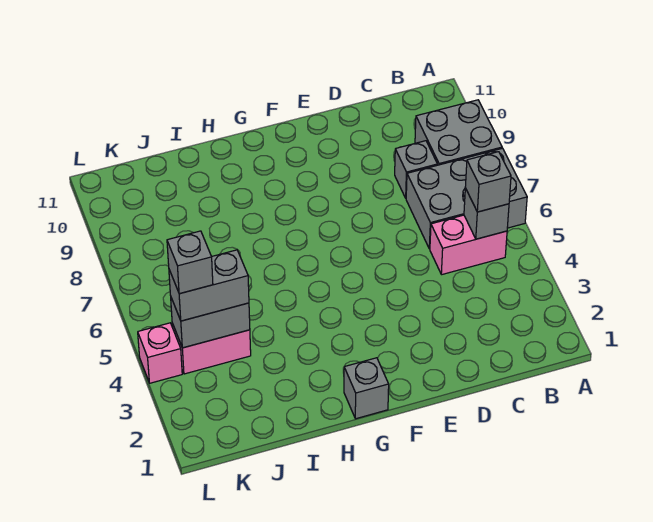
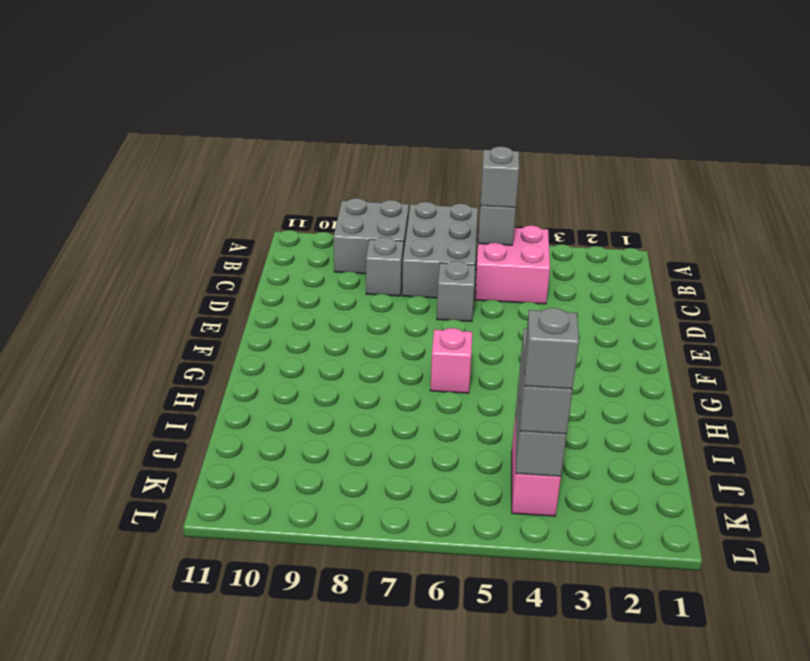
pink brick B5:C5 level 1 -> pink brick B4:C5 level 1
grey brick G1 level 1 -> grey brick D6 level 1
pink brick L4 level 1 -> pink brick G6 level 1

